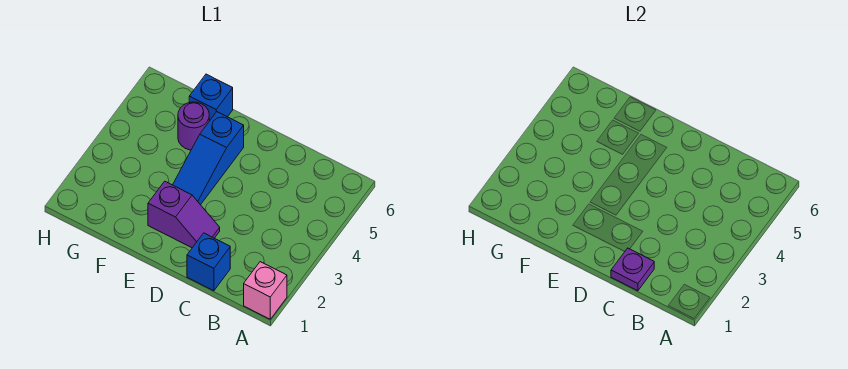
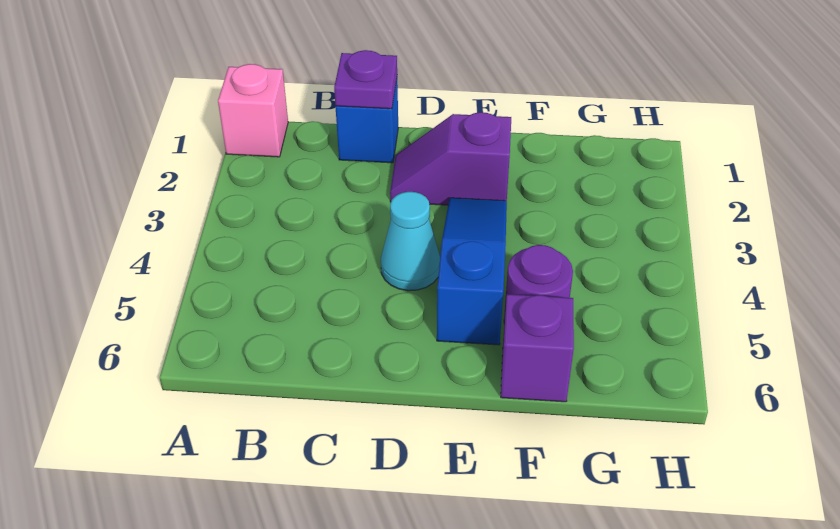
none -> cyan cone D4 level 1
blue brick F6 level 1 -> purple brick F6 level 1

